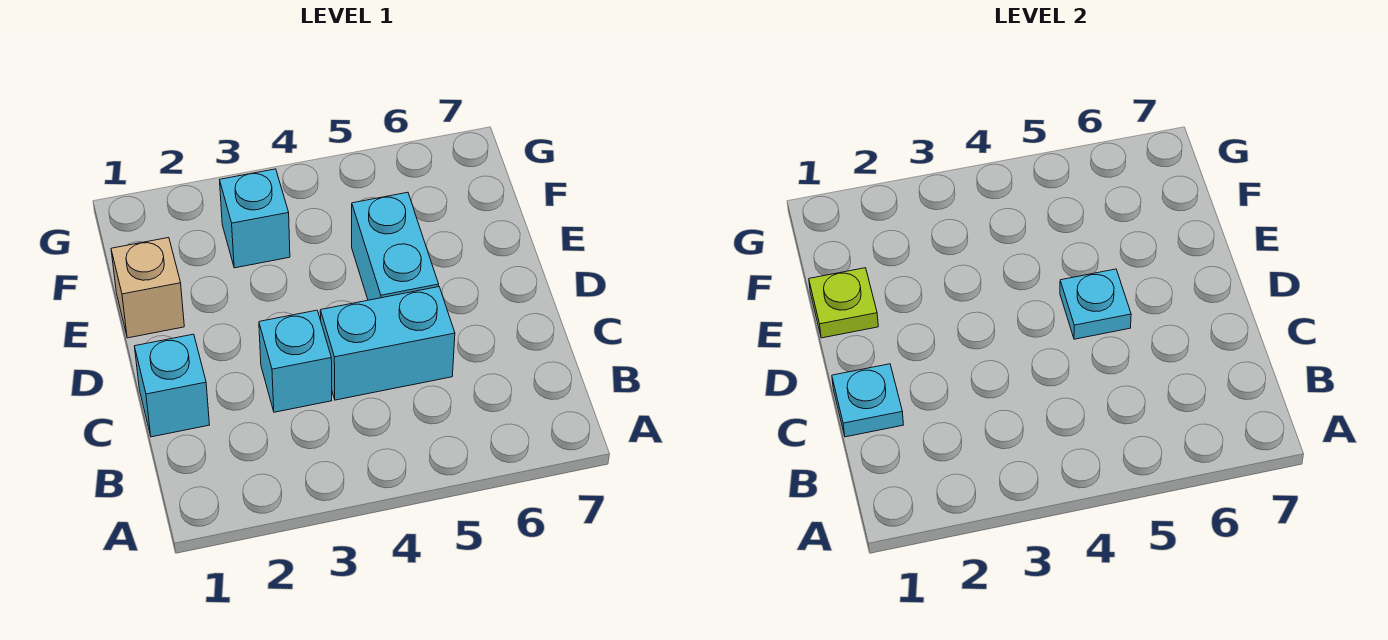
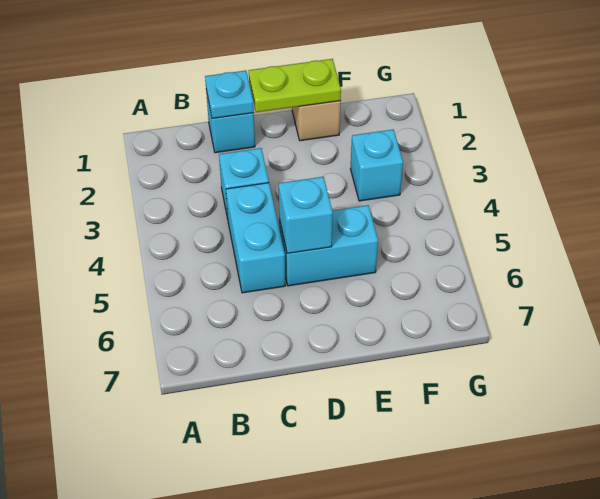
cyan plate D5 level 2 -> cyan brick D5 level 2
lime plate E1 level 2 -> lime plate D1:E1 level 2

